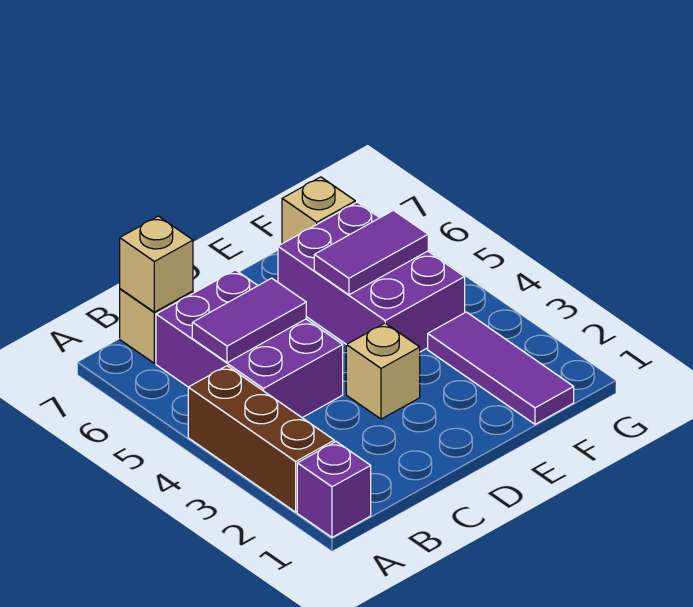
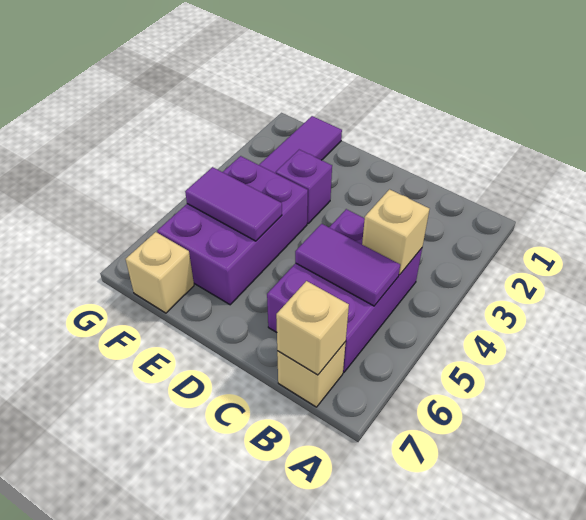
purple brick A1 level 1 -> purple brick E3 level 1
brown brick A2:A4 level 1 -> none
tan brick D3 level 1 -> tan brick B4 level 2

